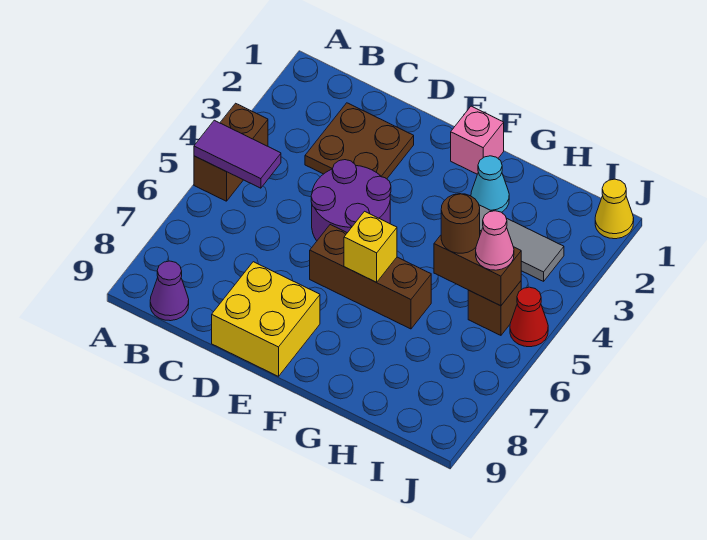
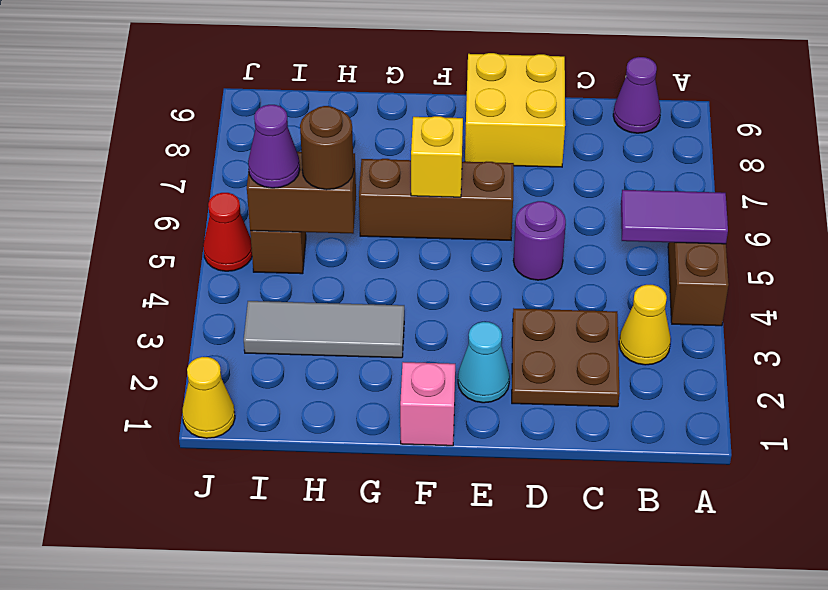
none -> yellow cone B3 level 1
purple round brick D4:E5 level 1 -> purple round brick D5 level 1
cyan cone G2 level 1 -> cyan cone E2 level 1
pink cone I5 level 3 -> purple cone I5 level 3

